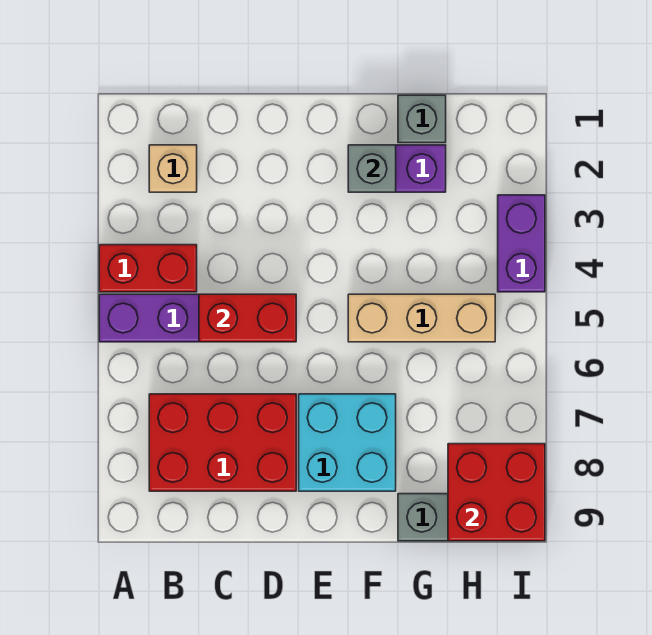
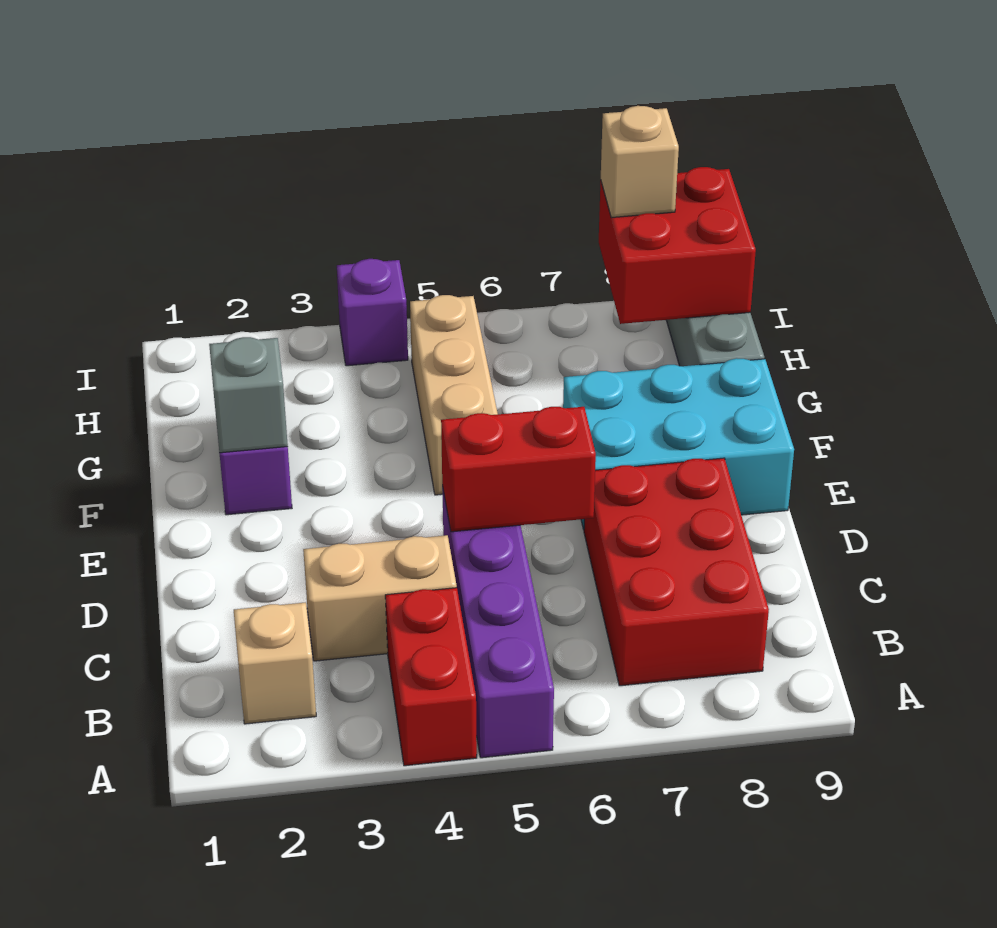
none -> tan brick C3:C4 level 1
red brick C5:D5 level 2 -> red brick D5:D6 level 2
cyan brick E7:F8 level 1 -> cyan brick E7:F9 level 1
grey brick G1 level 1 -> none
purple brick I3:I4 level 1 -> purple brick I4 level 1
none -> tan brick I8 level 3

